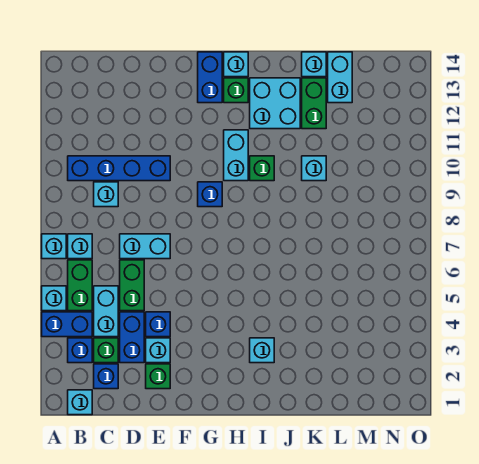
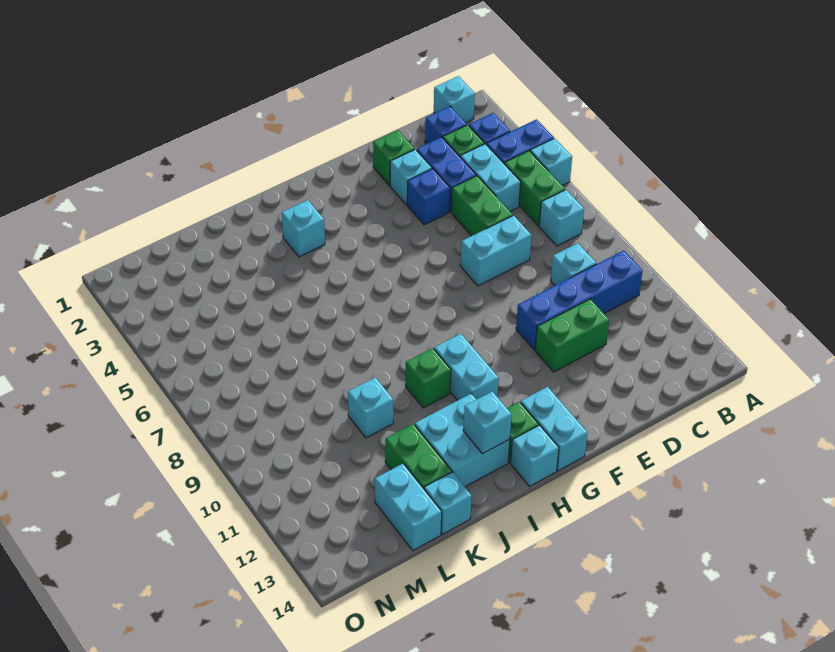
cyan brick A7 level 1 -> cyan brick I13 level 2
none -> green brick D11:E11 level 1
blue brick G9 level 1 -> none
blue brick G13:G14 level 1 -> cyan brick G13:G14 level 1

